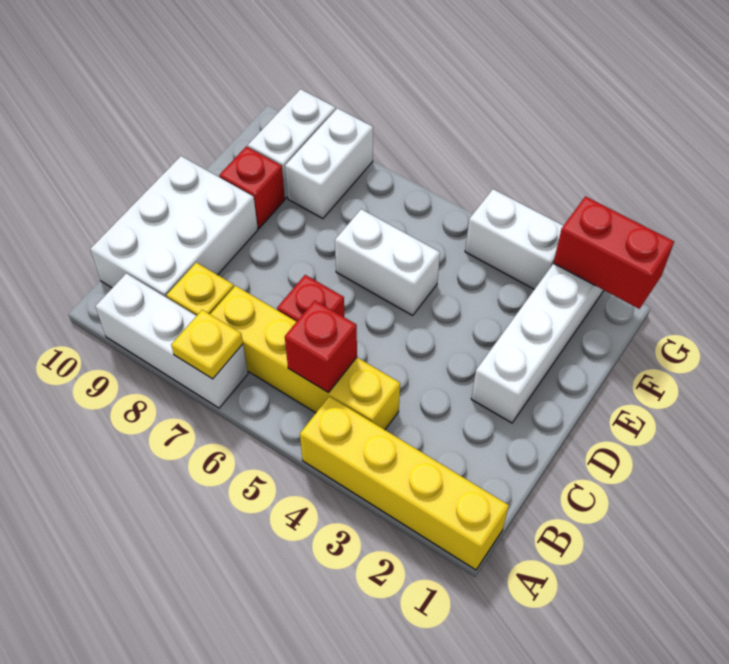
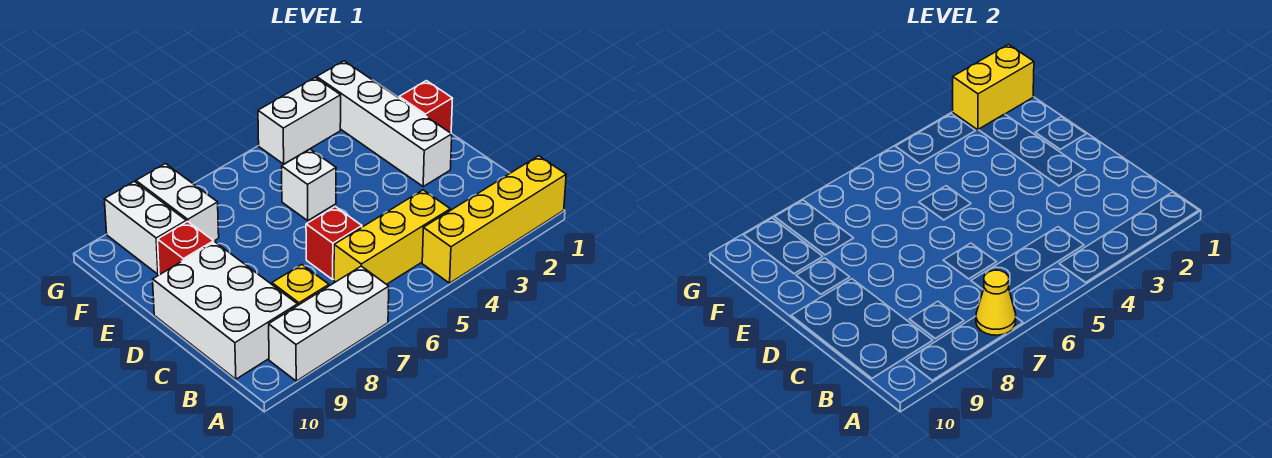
yellow plate A7 level 2 -> yellow cone A7 level 2
yellow brick B4:B7 level 1 -> yellow brick B4:B6 level 1
red brick B5 level 2 -> red brick E1 level 1
white brick E5:E6 level 1 -> white brick E5 level 1
red brick G1:G2 level 2 -> yellow brick G1:G2 level 2

